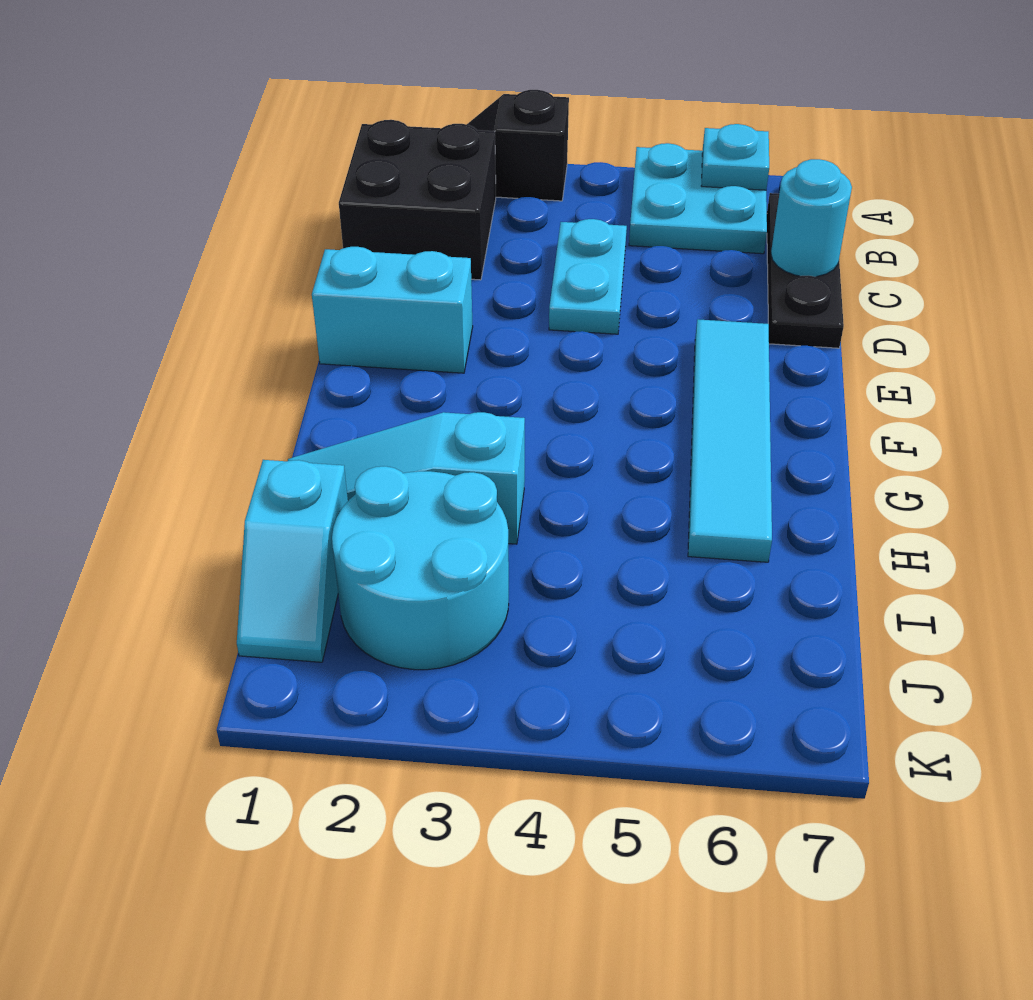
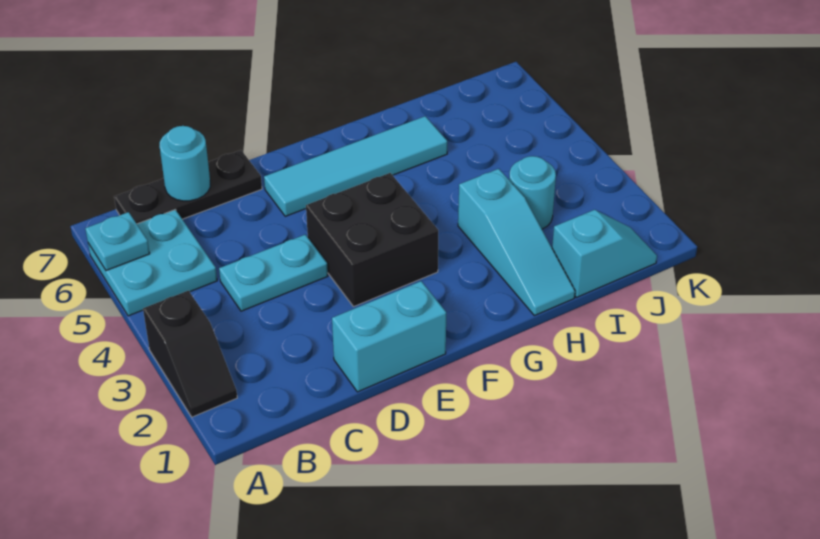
black brick B1:C2 level 1 -> black brick E3:F4 level 1
cyan brick E1:E2 level 1 -> cyan brick D1:E1 level 1
cyan round brick I2:J3 level 1 -> cyan round brick I3 level 1

